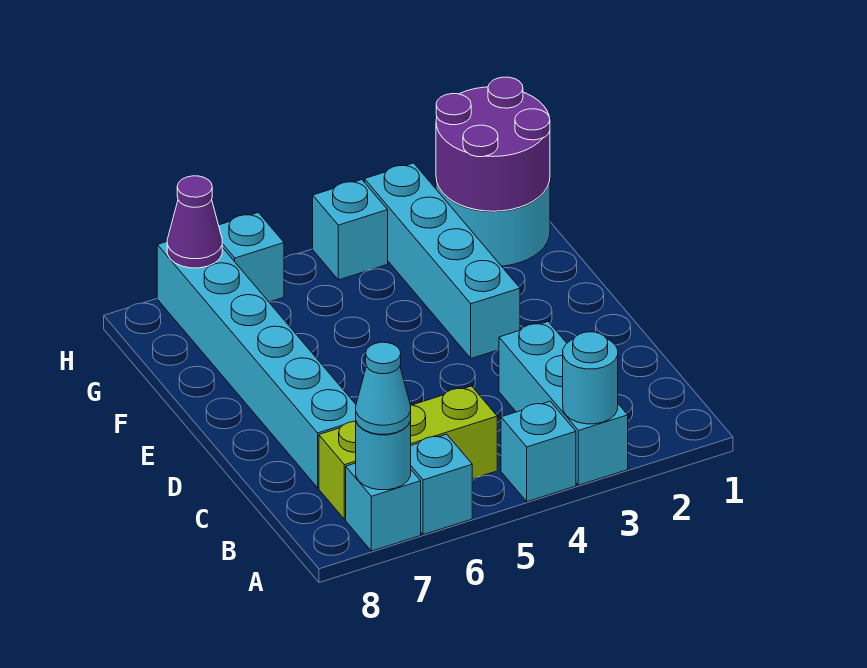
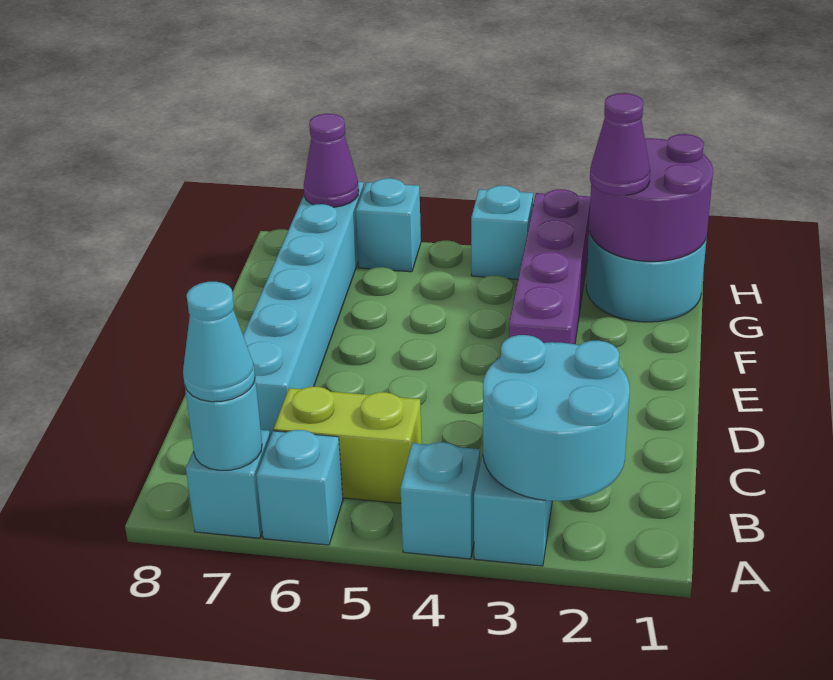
cyan round brick A3 level 2 -> cyan round brick A2:B3 level 2
lime brick B5:B7 level 1 -> lime brick B5:B6 level 1
cyan brick E3:H3 level 1 -> purple brick E3:H3 level 1
none -> purple cone G2 level 3

